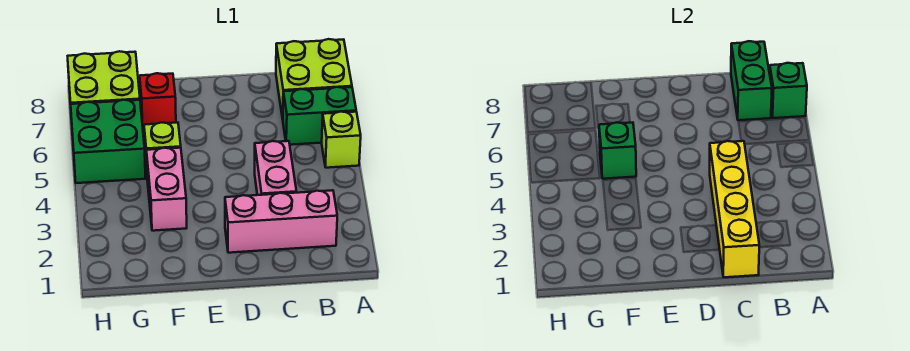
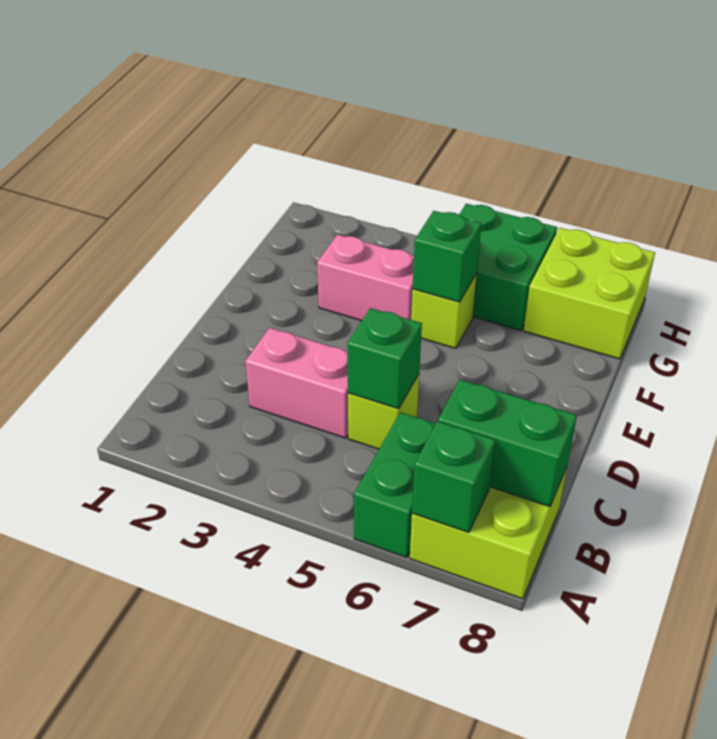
lime brick A5 level 1 -> lime brick C5 level 1
pink brick B2:D2 level 1 -> none
yellow brick C1:C4 level 2 -> none
none -> green brick C5 level 2
red brick F7 level 1 -> none

